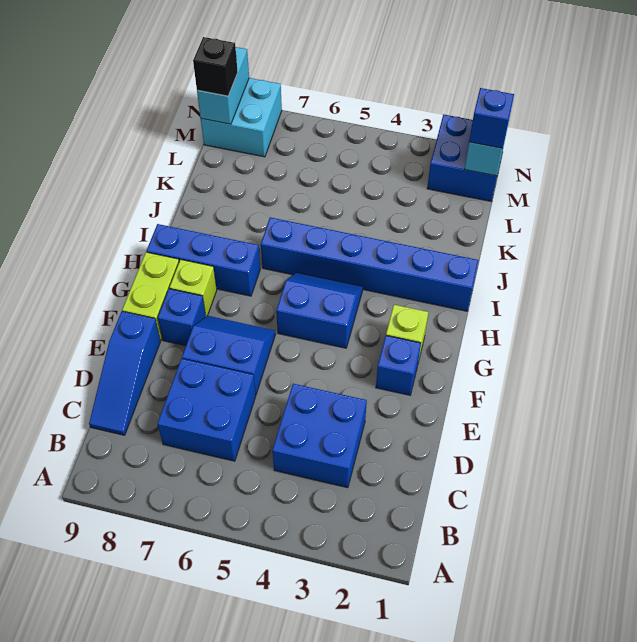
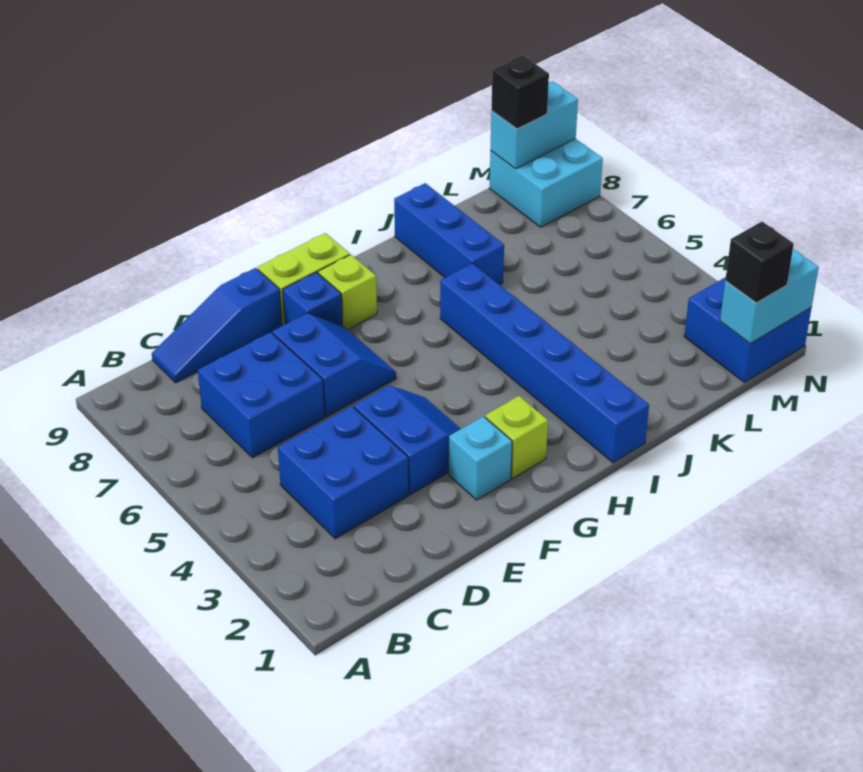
blue brick F2 level 1 -> cyan brick F2 level 1
blue slope G4:H5 level 1 top G -> blue slope E3:F4 level 1 top E
blue brick H7:H9 level 1 -> blue brick J7:J9 level 1
blue brick M1 level 3 -> black brick M1 level 3

